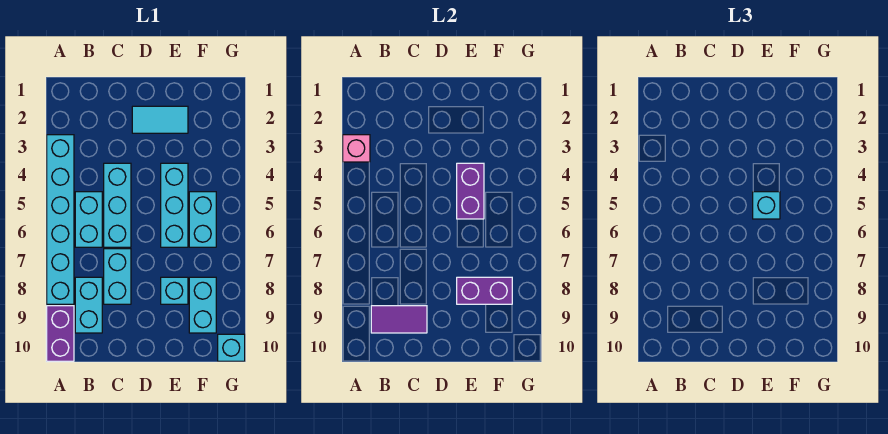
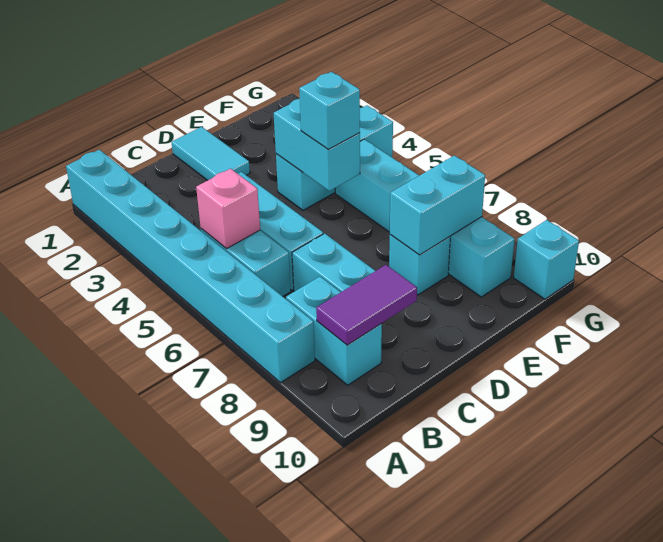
cyan brick A3:A8 level 1 -> cyan brick A1:A8 level 1
pink brick A3 level 2 -> pink brick B5 level 2
purple brick A9:A10 level 1 -> none
cyan tile D2:E2 level 1 -> cyan tile D1:D2 level 1
cyan brick E4:E6 level 1 -> cyan brick E4:G4 level 1
purple brick E4:E5 level 2 -> cyan brick E4:E5 level 2
purple brick E8:F8 level 2 -> cyan brick E8:F8 level 2

